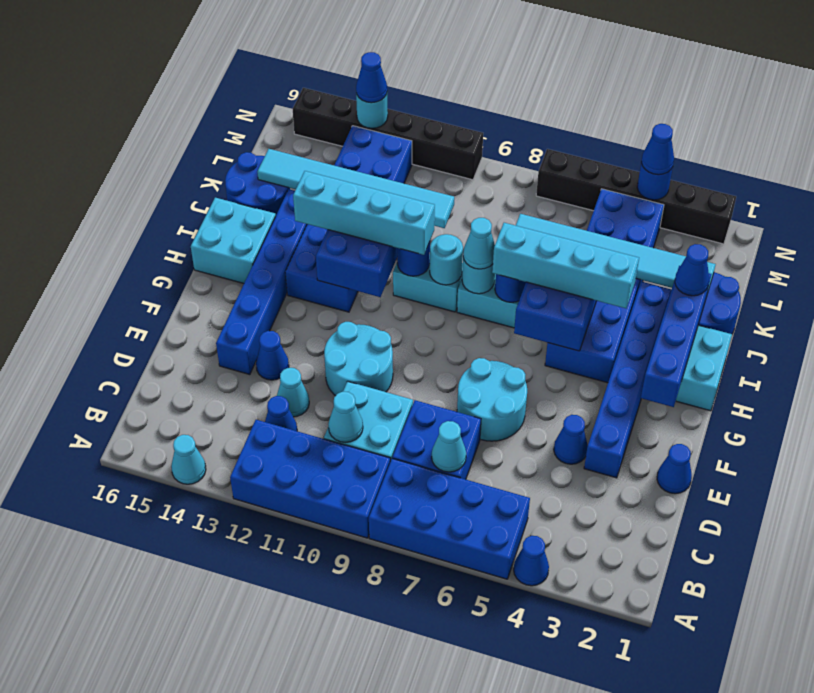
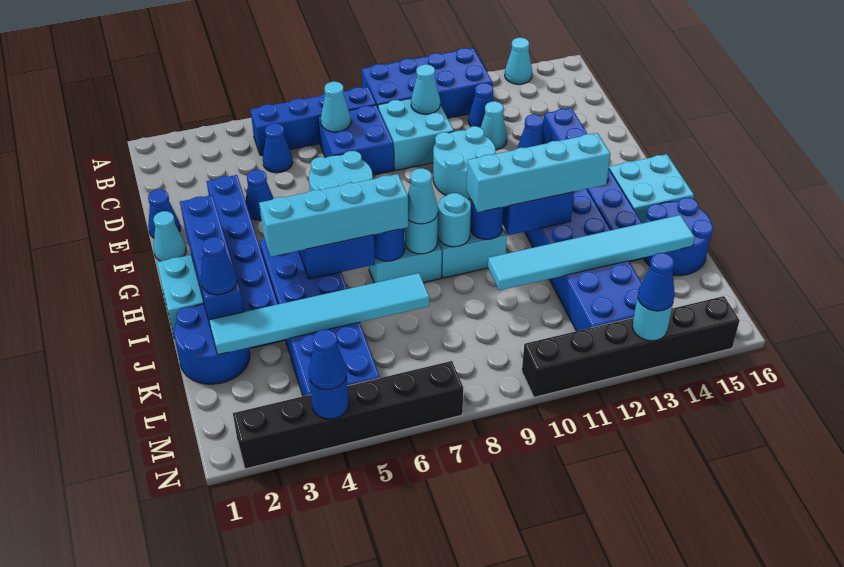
blue cone A4 level 1 -> blue cone C5 level 1
blue brick A5:B8 level 1 -> blue brick B5:B8 level 1
none -> cyan cone F1 level 1

